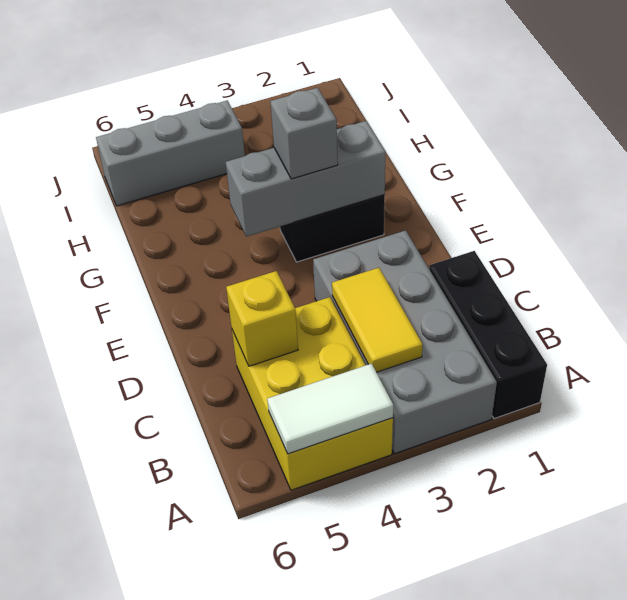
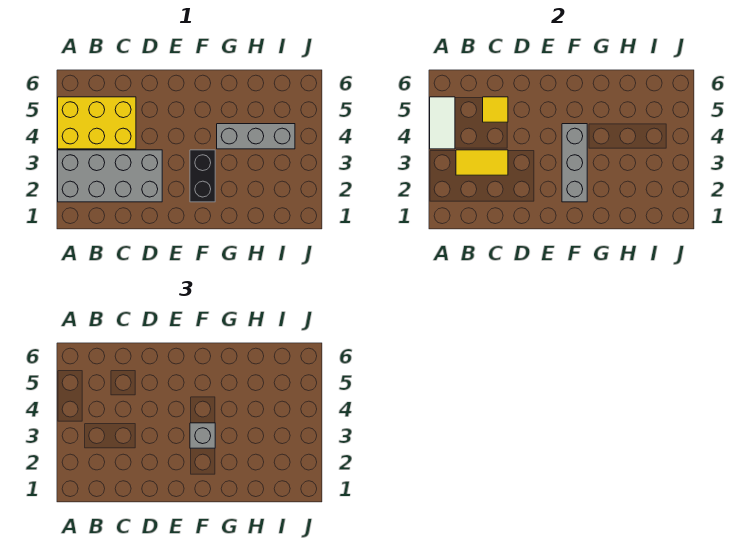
black brick A1:C1 level 1 -> none
yellow brick C5 level 2 -> yellow tile C5 level 2
grey brick I4:I6 level 1 -> grey brick G4:I4 level 1

